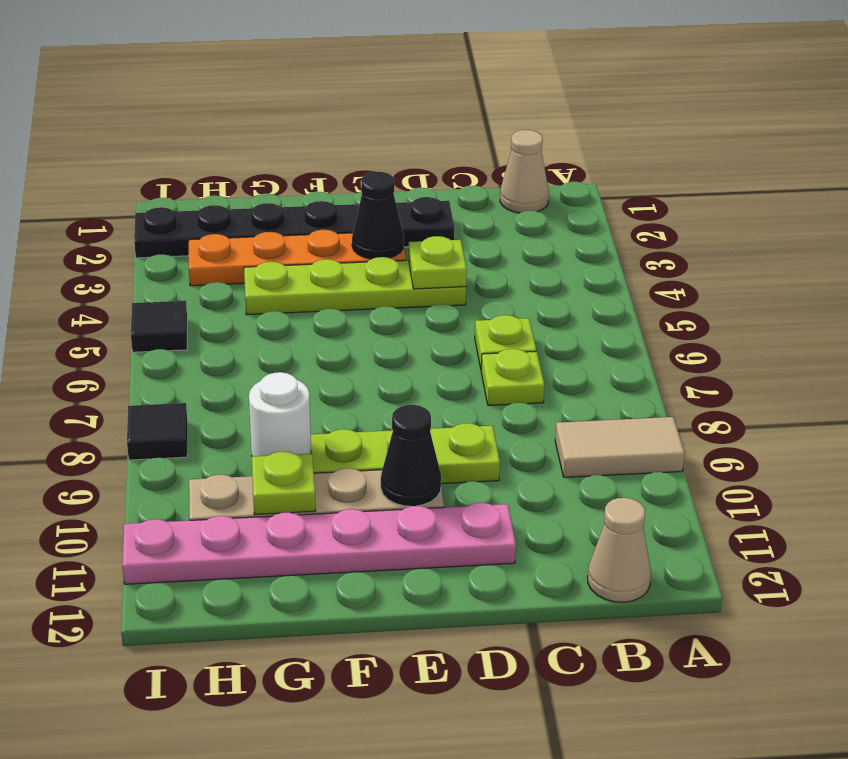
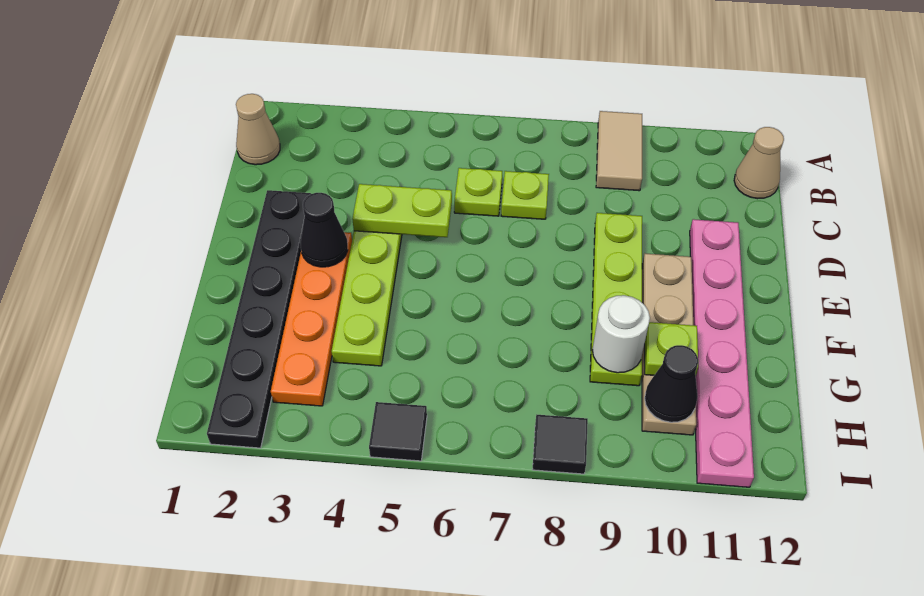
lime plate D4 level 2 -> lime plate D4:D5 level 2
black cone E10 level 2 -> black cone H10 level 2

